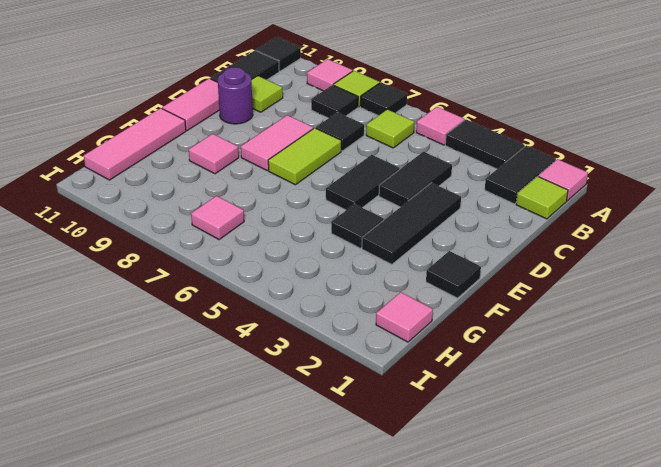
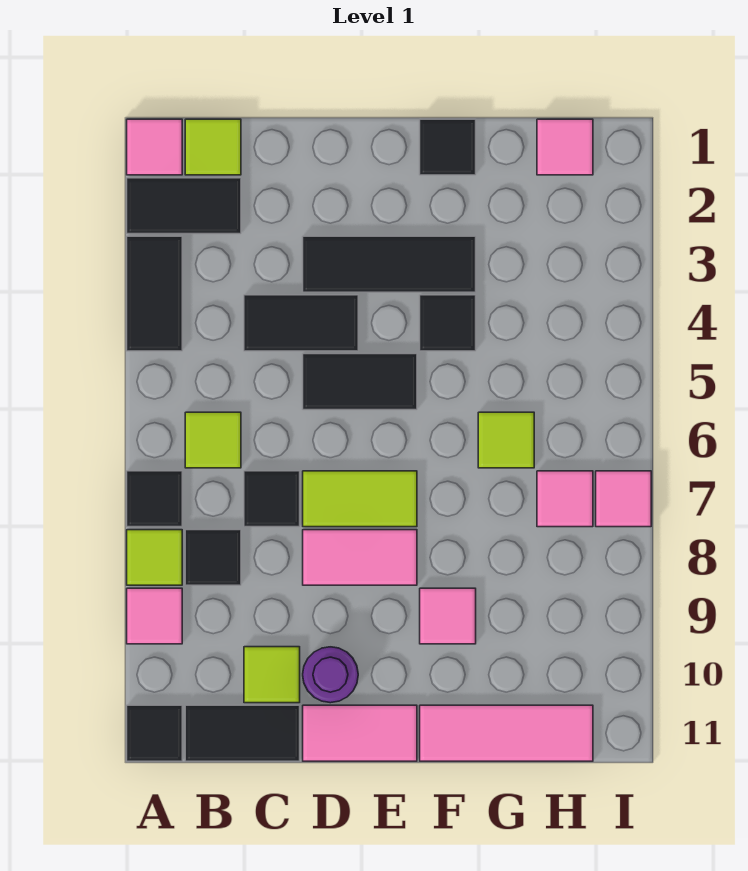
pink tile A5 level 1 -> pink tile I7 level 1
none -> lime tile G6 level 1

